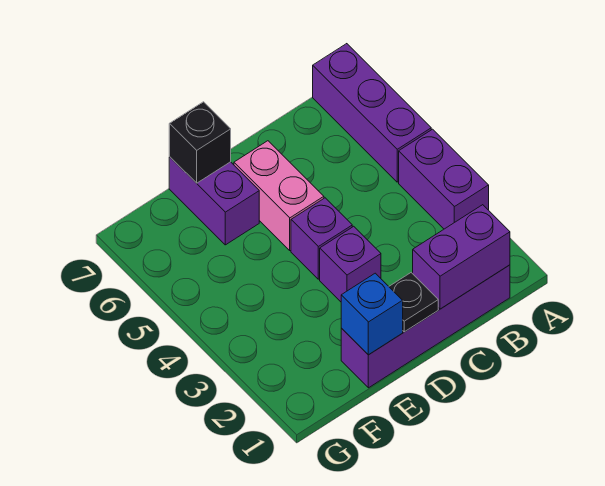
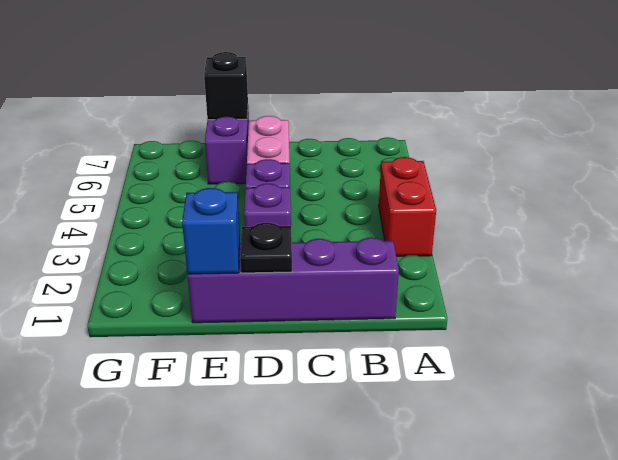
purple brick A3:A4 level 1 -> red brick A3:A4 level 1
purple brick A5:A7 level 1 -> none
purple brick B1:C1 level 2 -> none

